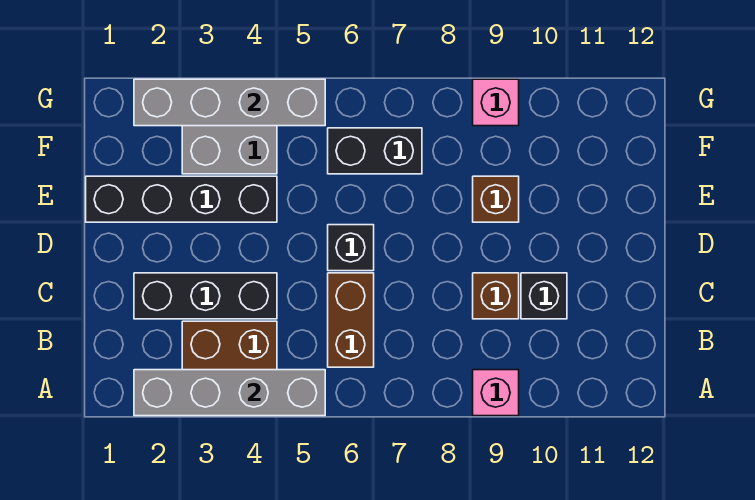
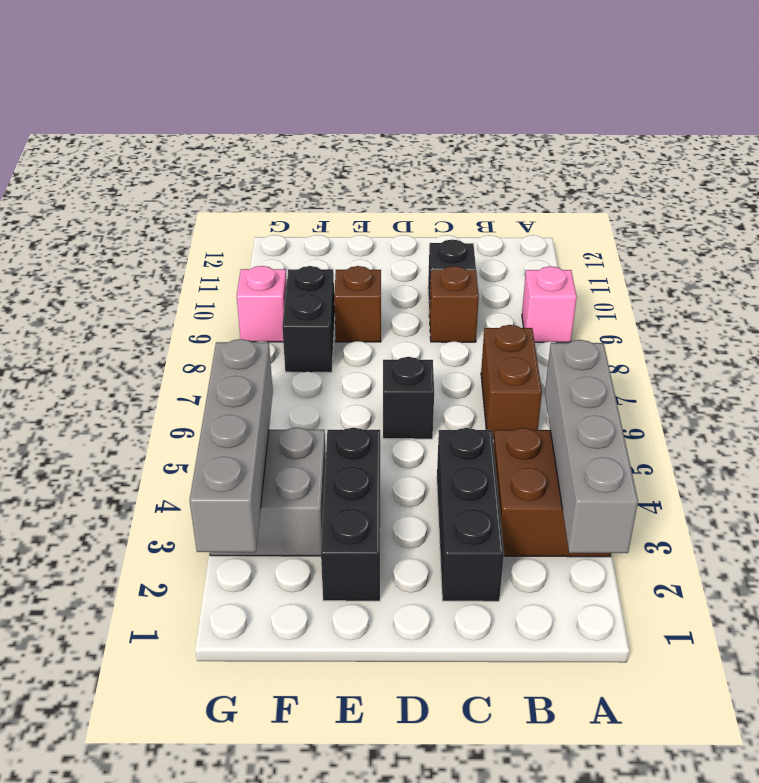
brown brick B6:C6 level 1 -> brown brick B6:B7 level 1
black brick E1:E4 level 1 -> black brick E2:E4 level 1
black brick F6:F7 level 1 -> black brick F8:F9 level 1

